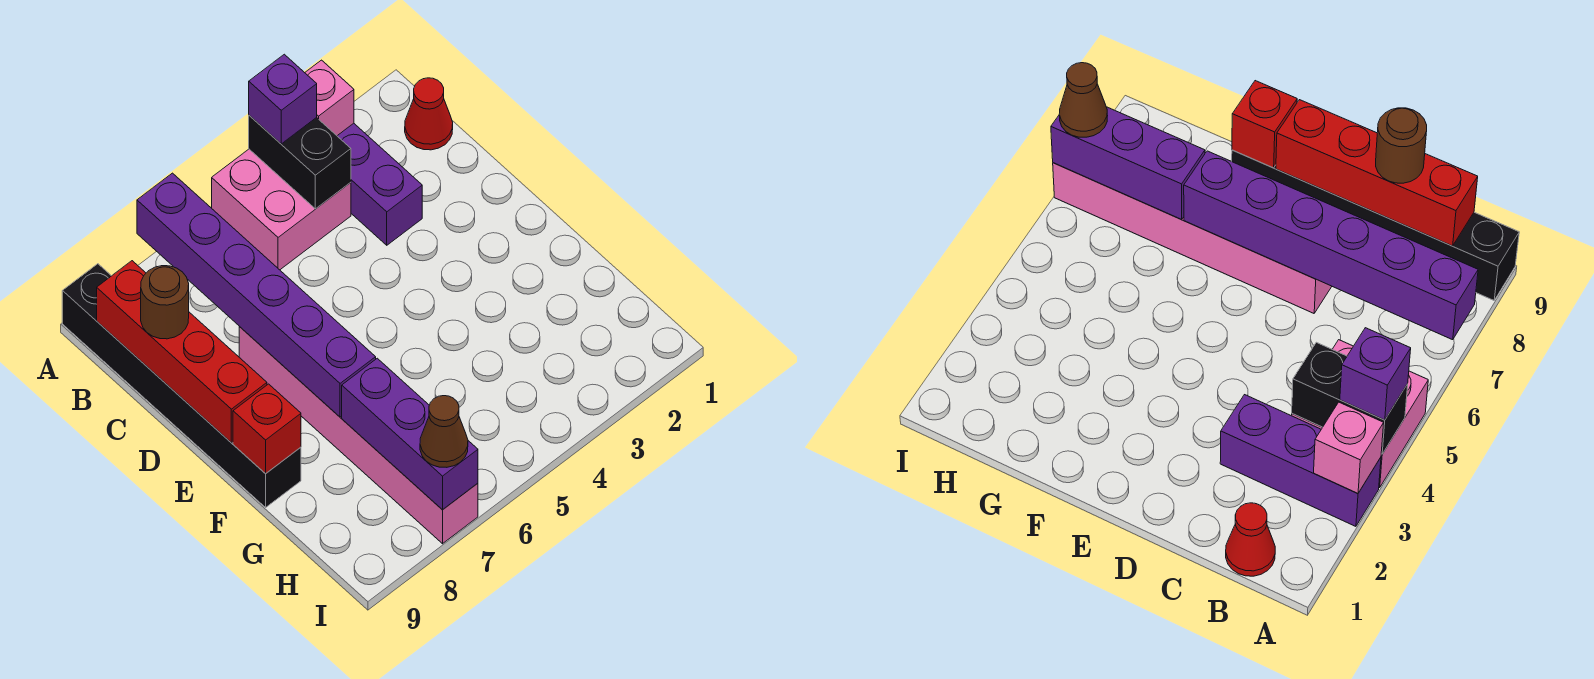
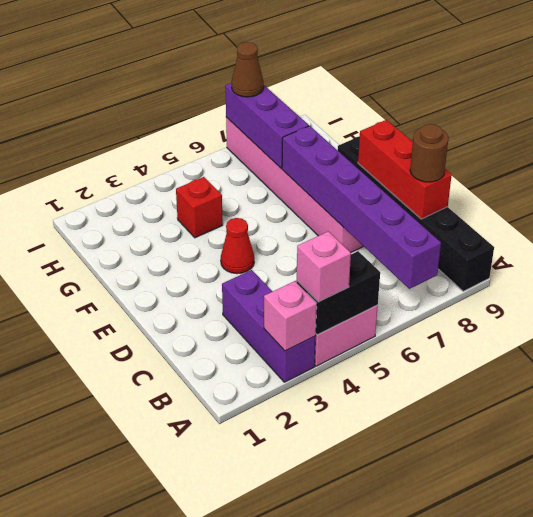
black brick A4:B4 level 2 -> black brick A4:A5 level 2
purple brick A4 level 3 -> pink brick A4 level 3
red cone B1 level 1 -> red cone E4 level 1
red brick B9:E9 level 2 -> red brick C9:E9 level 2
red brick F9 level 2 -> red brick G4 level 1

